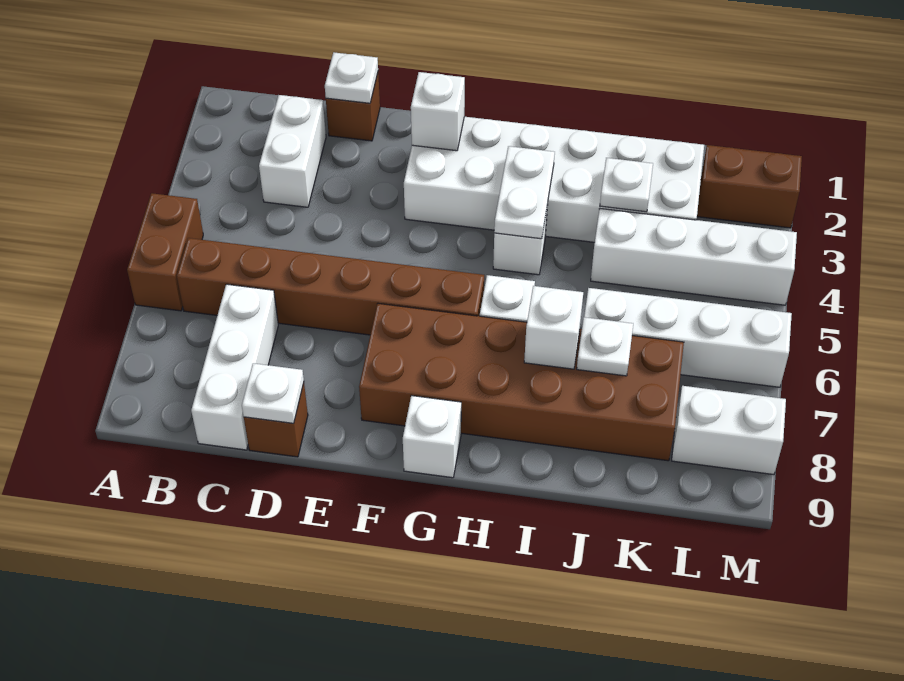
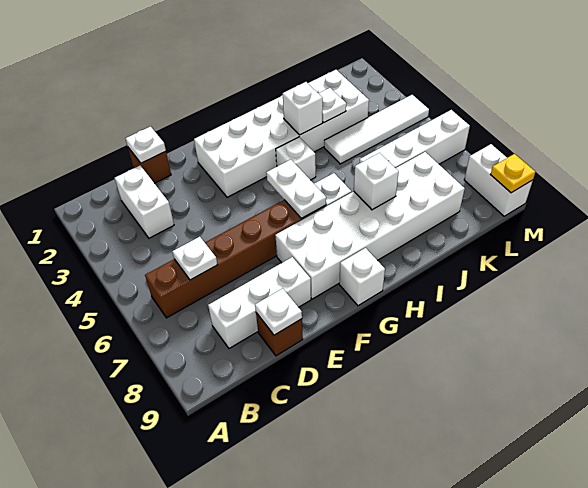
brown brick A5:A6 level 1 -> none
white brick C7:C9 level 1 -> white brick C8:E8 level 1
white brick F2 level 2 -> white brick I3 level 2
brown brick F7:K8 level 1 -> white brick F7:K8 level 1
white plate H3:H4 level 2 -> white plate G5:G6 level 2
white brick J4:M4 level 1 -> white tile J4:M4 level 1
white plate J7 level 2 -> white plate C6 level 2
brown brick L2:M2 level 1 -> none
white brick L8:M8 level 1 -> white brick M8:M9 level 1
none -> yellow plate M9 level 2

